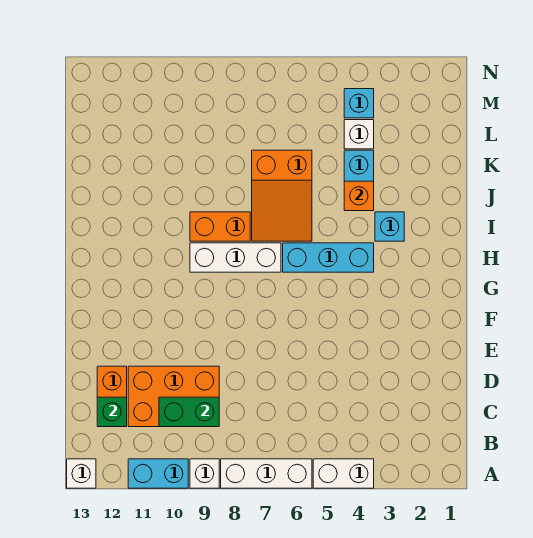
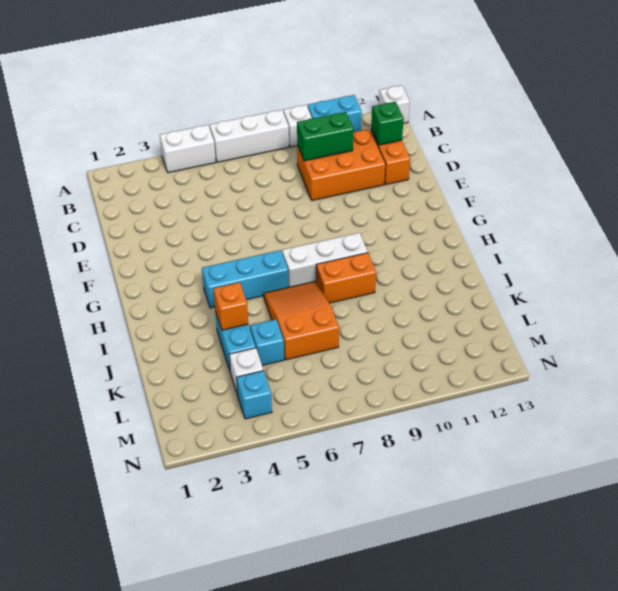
cyan brick I3 level 1 -> cyan brick K5 level 1

